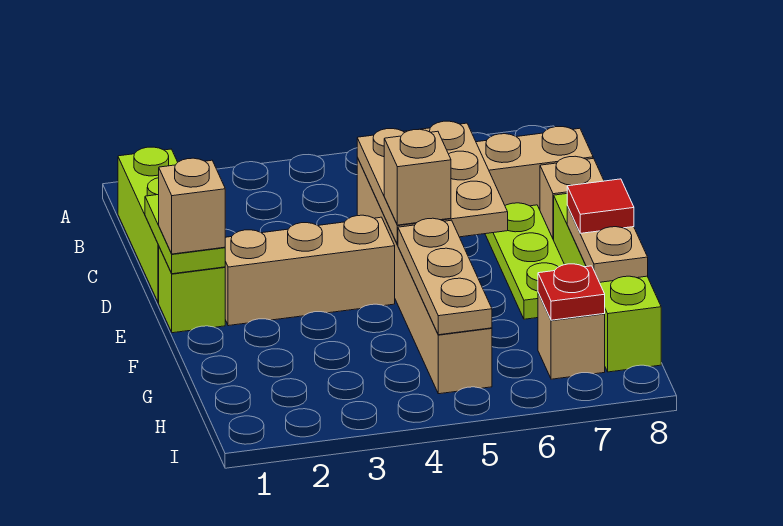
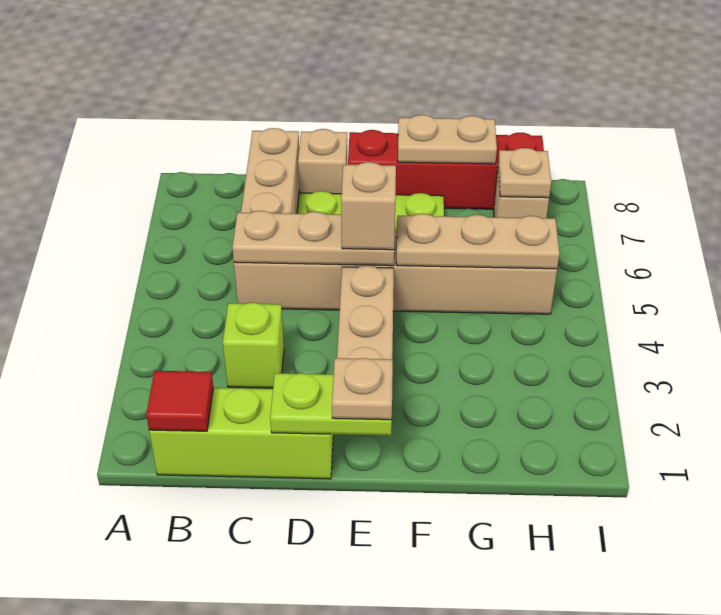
tan plate C5:E6 level 2 -> tan plate C5:E5 level 2
lime brick E1 level 1 -> lime brick C3 level 1
tan brick E1 level 3 -> tan plate E1 level 3
lime brick E8:H8 level 1 -> red brick E8:H8 level 1
red tile F8 level 3 -> red tile B1 level 2
red plate H7 level 2 -> tan plate H7 level 2

